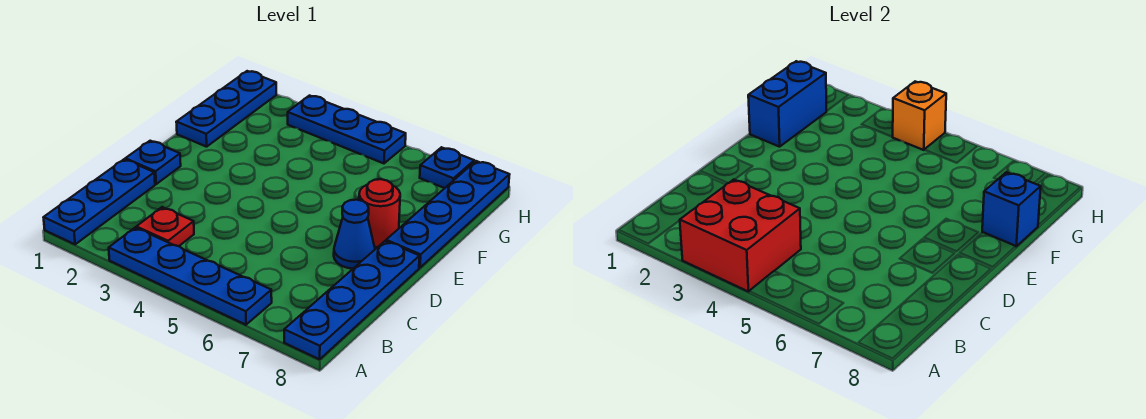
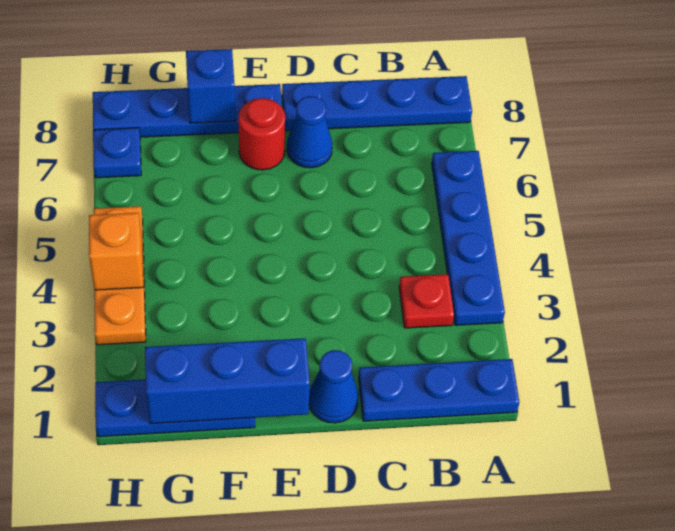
red brick A3:B4 level 2 -> none
blue plate D1 level 1 -> blue cone D1 level 1
blue brick F1:G1 level 2 -> blue brick E1:G1 level 2
blue plate H3:H5 level 1 -> orange plate H3:H5 level 1

